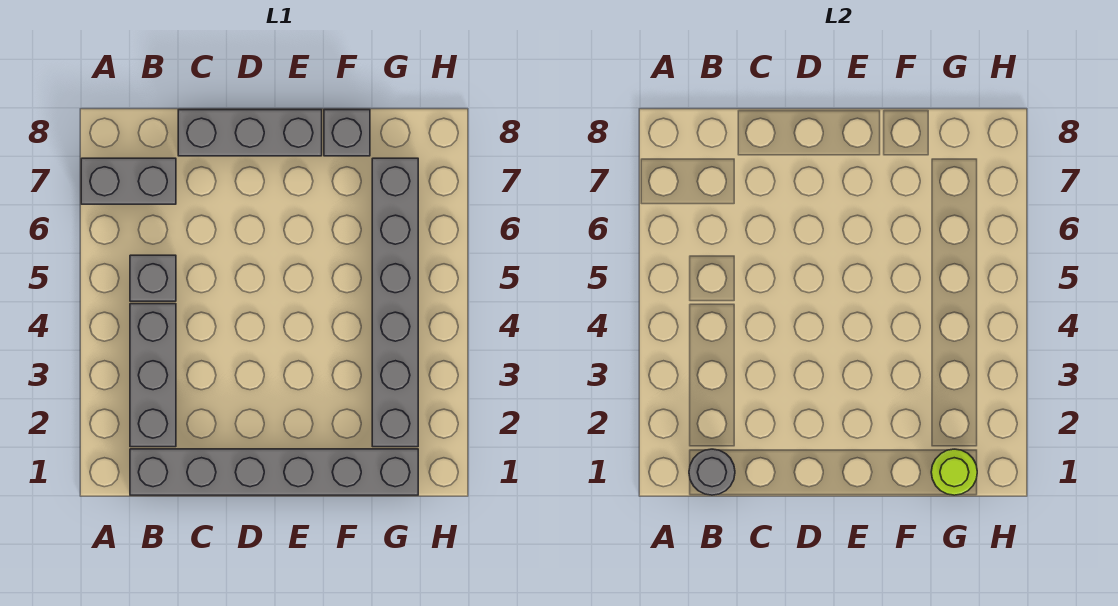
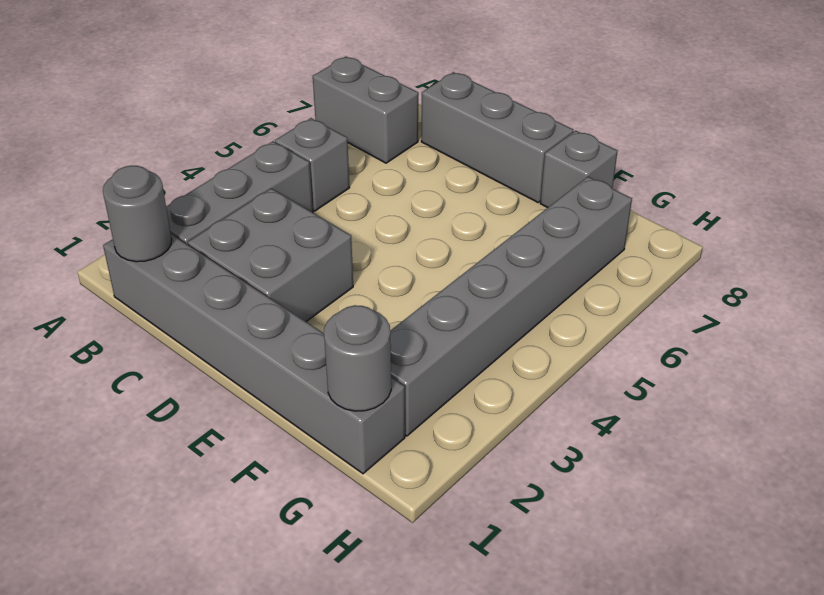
none -> grey brick C2:D3 level 1
lime round brick G1 level 2 -> grey round brick G1 level 2

